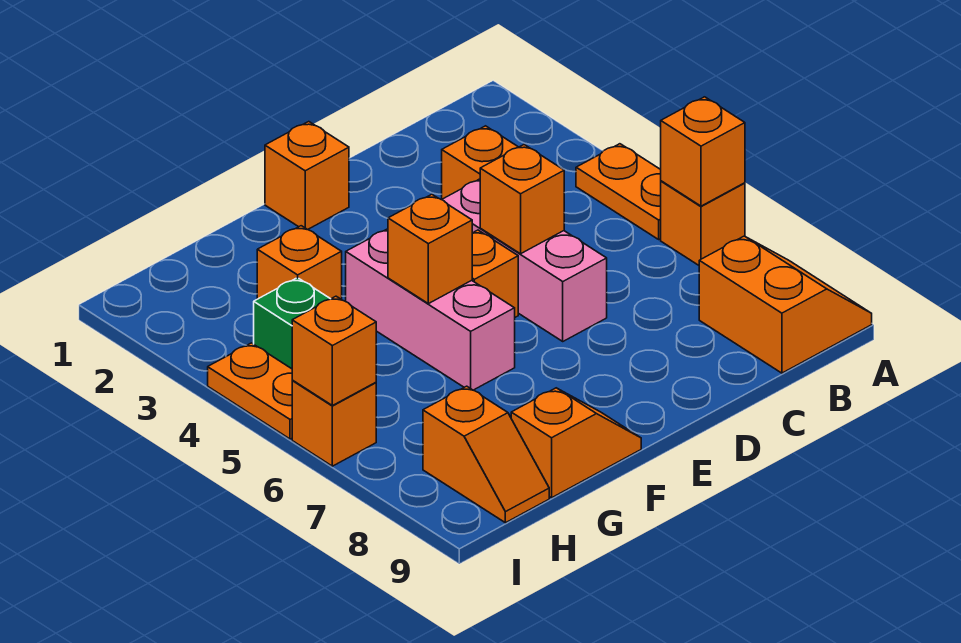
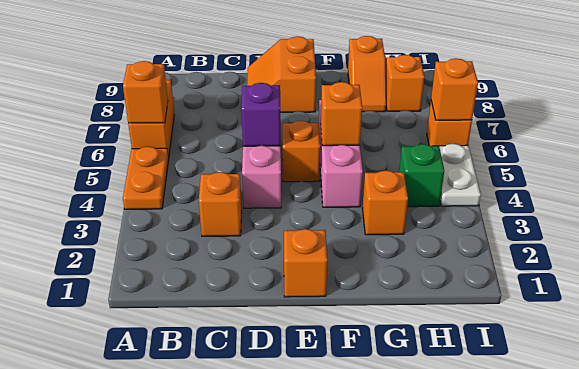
orange brick A6 level 1 -> orange brick A6:A7 level 1
orange slope A8:B9 level 1 top B -> orange slope D8:E9 level 1 top E
orange brick D5 level 2 -> purple brick D5 level 2
orange slope F9:G9 level 1 top G -> orange slope G8:G9 level 1 top 9
orange plate I4:I5 level 1 -> white plate I4:I5 level 1

